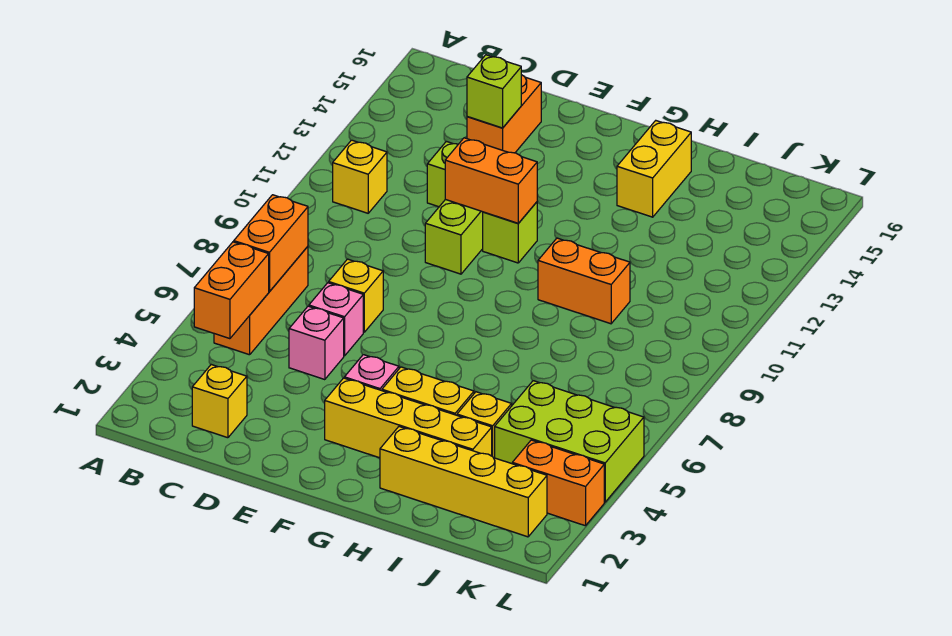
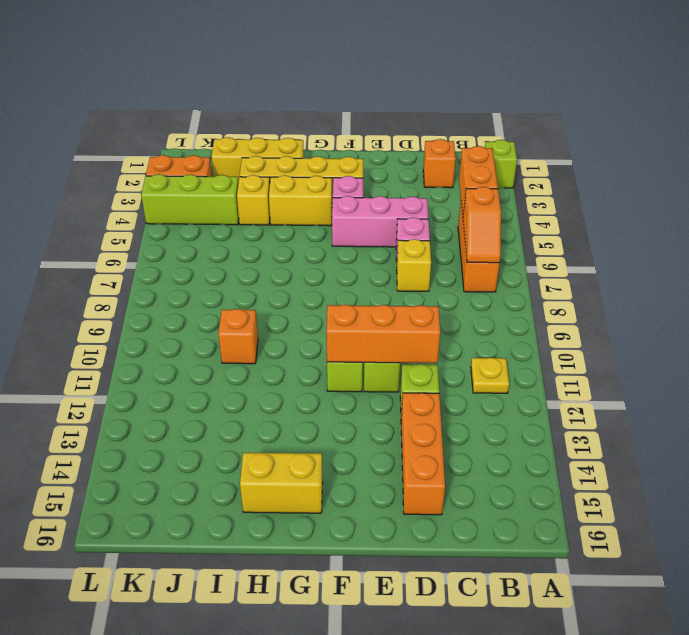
orange brick B6:B7 level 2 -> orange slope B6:B7 level 2 top 6
yellow brick B11 level 1 -> yellow plate B11 level 1
yellow brick C2 level 1 -> orange brick C2 level 1
pink brick D5 level 1 -> pink brick D5:F5 level 1
orange brick D14:D15 level 1 -> orange brick D13:D15 level 1
lime brick D14 level 2 -> lime brick A2 level 1
orange brick E11:F11 level 2 -> orange brick D11:F11 level 2
yellow brick H2:K2 level 1 -> yellow brick H2:J2 level 1
orange brick H10:I10 level 1 -> orange brick I10 level 1
yellow brick H14:H15 level 1 -> yellow brick G15:H15 level 1
lime brick J4:L5 level 1 -> lime brick J4:L4 level 1

